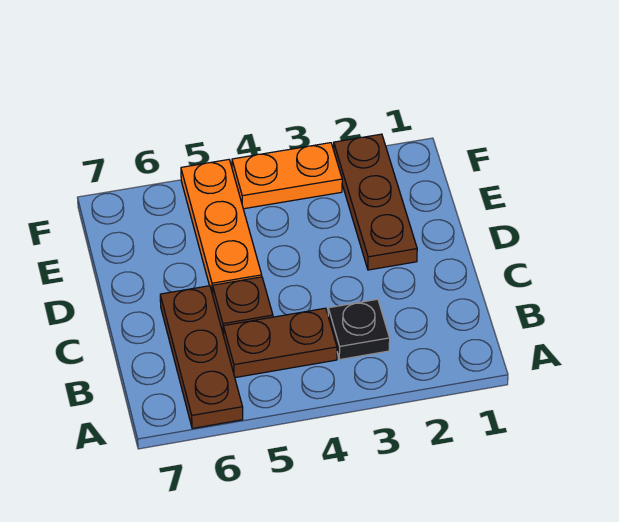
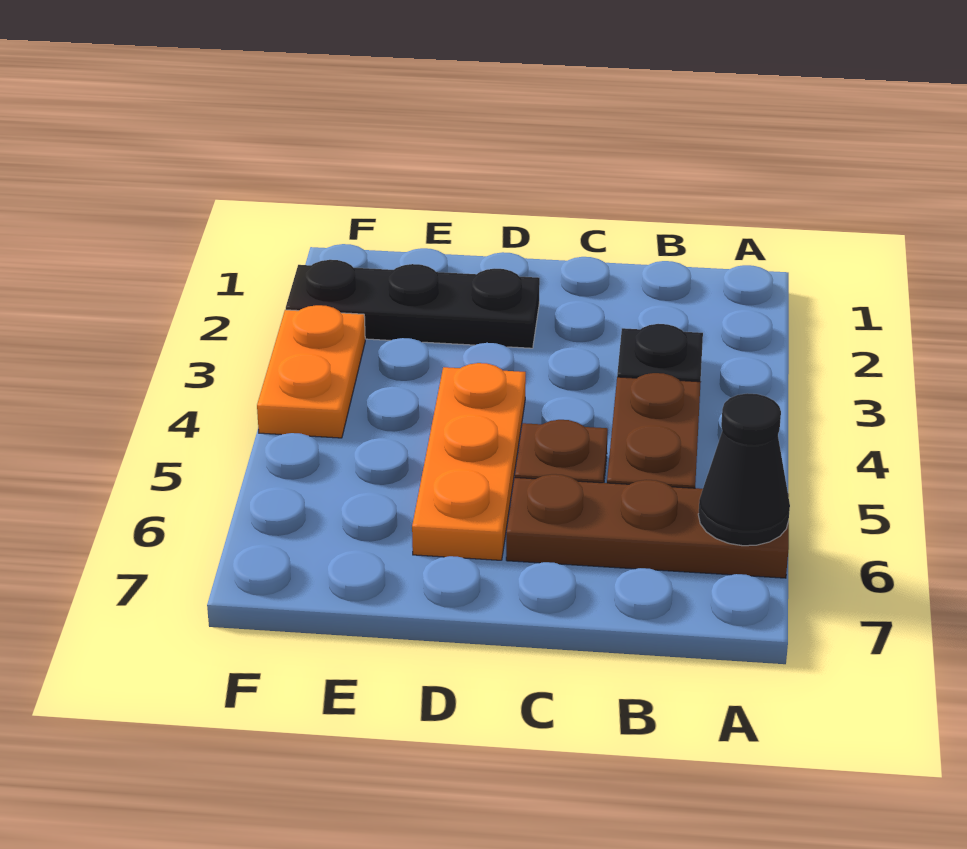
none -> black cone A6 level 2
brown plate D2:F2 level 1 -> black plate D2:F2 level 1
orange plate D5:F5 level 1 -> orange plate D4:D6 level 1

